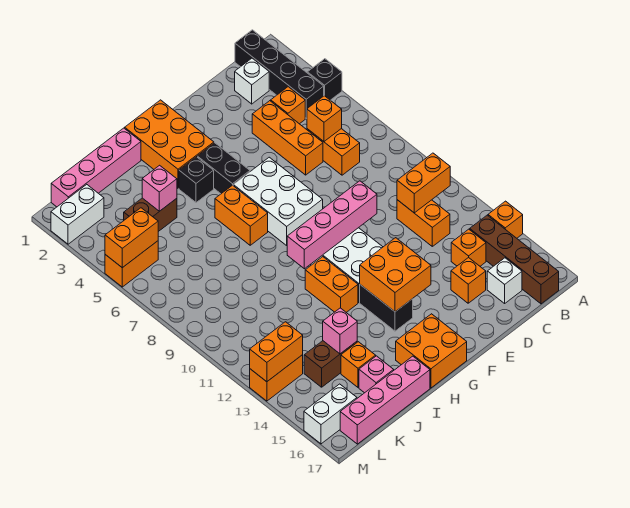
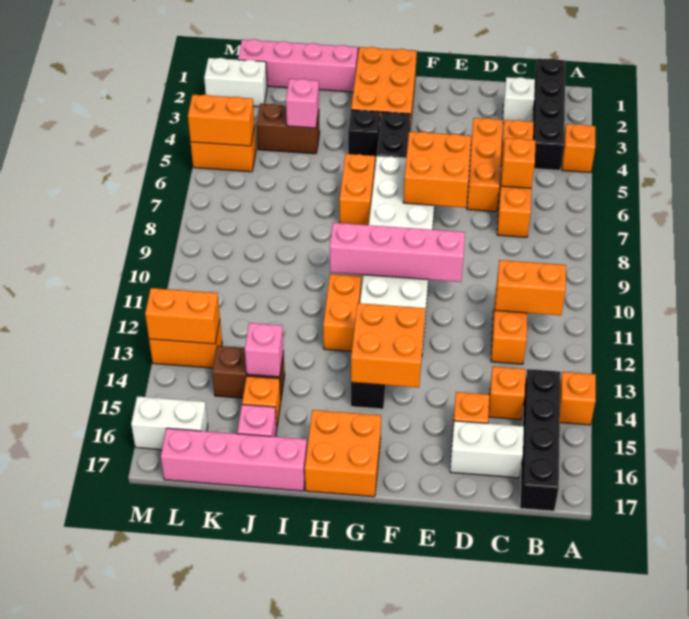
black brick A4 level 1 -> orange brick A4 level 1
brown brick B14:B17 level 1 -> black brick B14:B17 level 1
white brick C16 level 1 -> white brick C16:D16 level 1
none -> orange brick E6:F7 level 2

